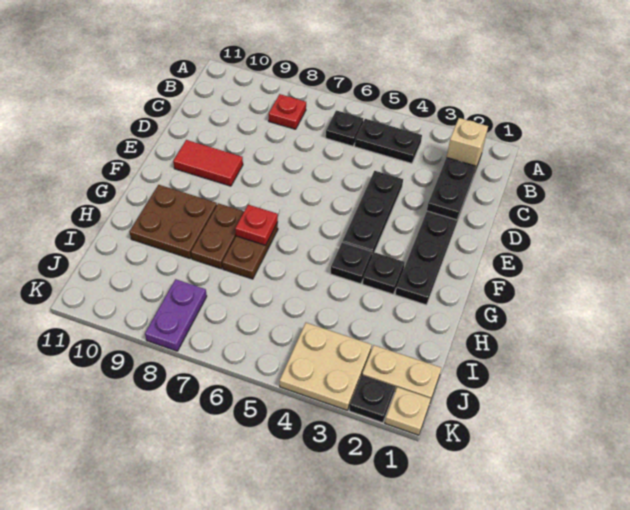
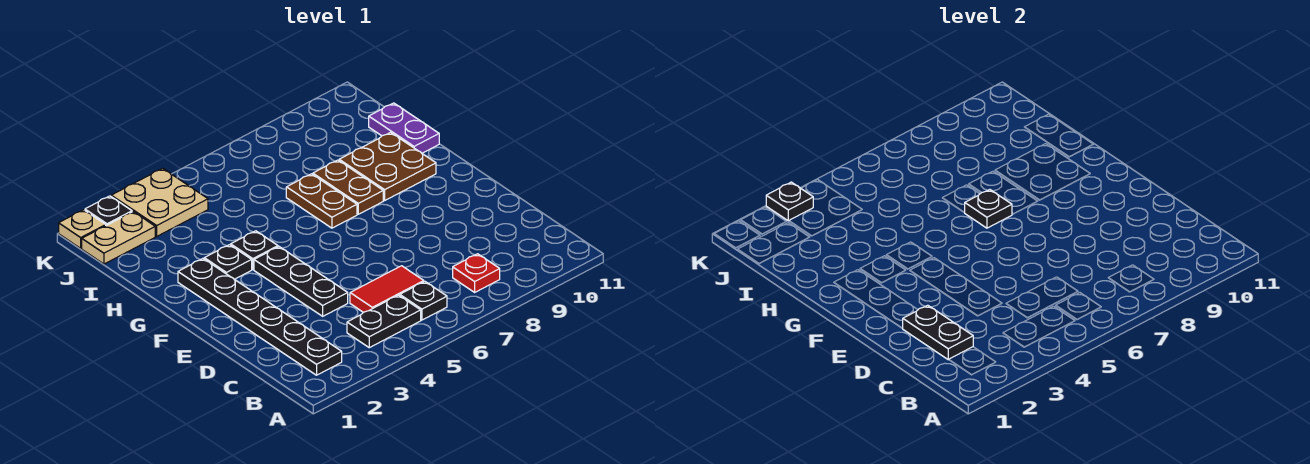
tan brick B2 level 2 -> none
red tile E9:E10 level 1 -> red tile C5:C6 level 1
red plate G7 level 2 -> black plate G7 level 2
purple plate J8:K8 level 1 -> purple plate H11:I11 level 1
none -> black plate K3 level 2

